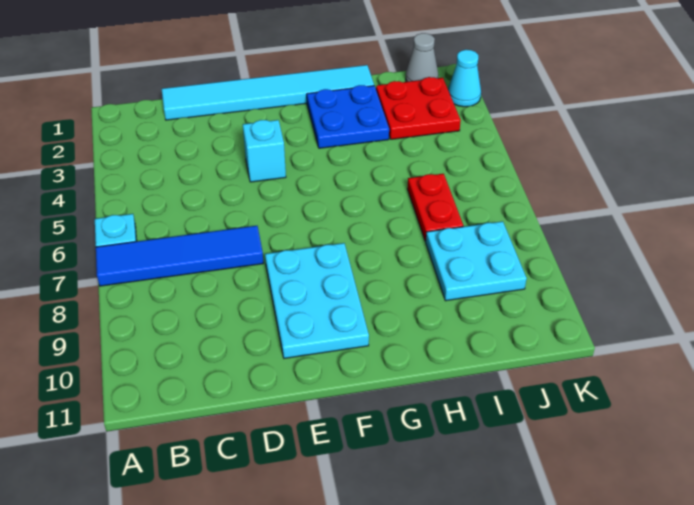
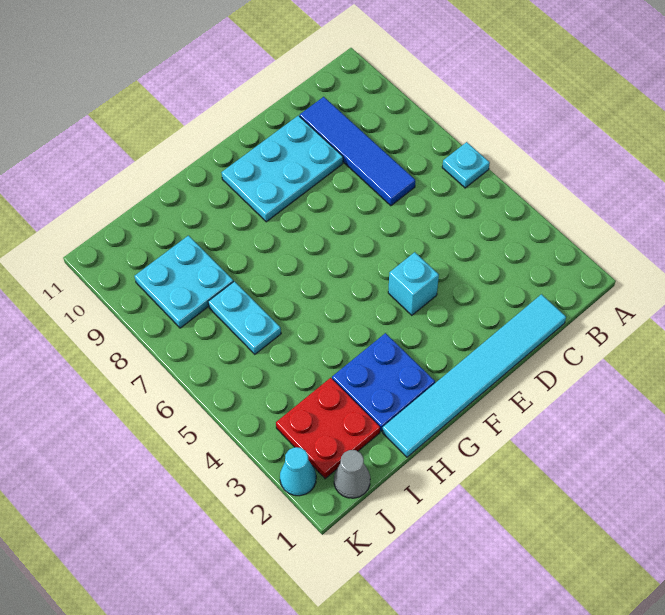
blue tile A7:D7 level 1 -> blue tile C7:C10 level 1
cyan plate E8:F10 level 1 -> cyan plate D9:F10 level 1
red plate I6:I7 level 1 -> cyan plate I6:I7 level 1

